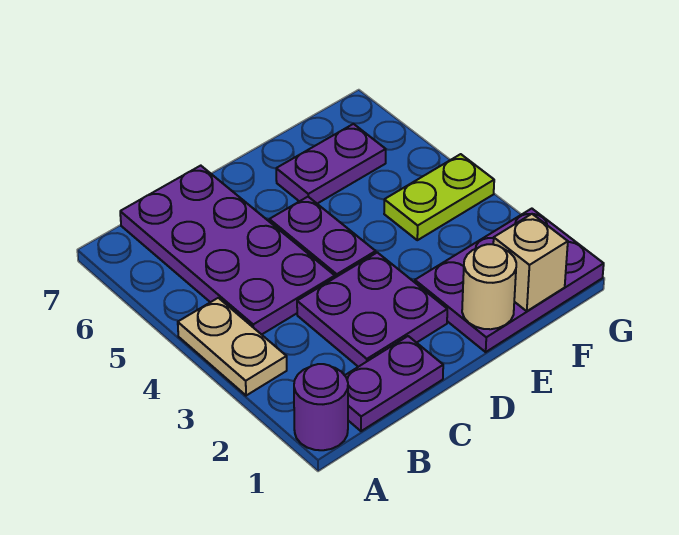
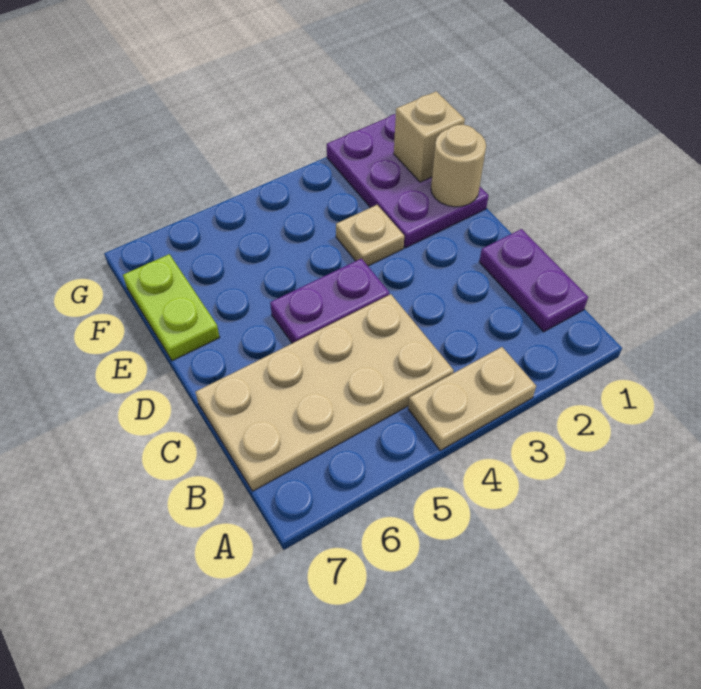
purple round brick A1 level 1 -> none
purple plate B4:C7 level 1 -> tan plate B4:C7 level 1
purple plate C2:D3 level 1 -> none
none -> tan plate E3 level 1
purple plate E6:F6 level 1 -> none
lime plate F4:G4 level 1 -> lime plate E7:F7 level 1

